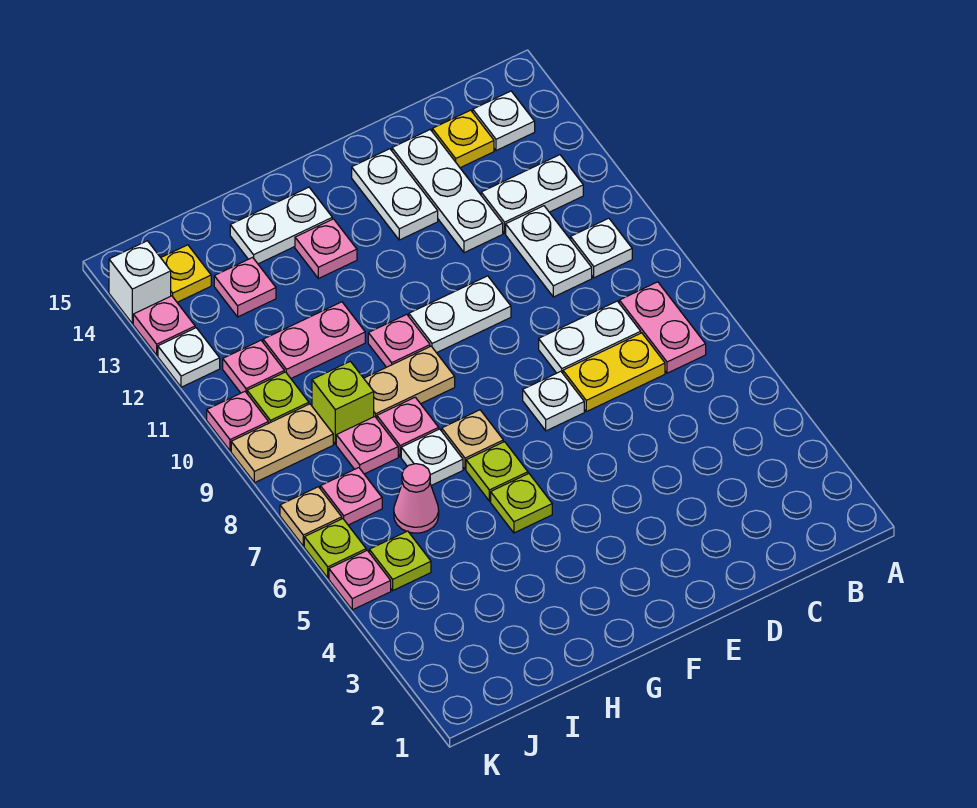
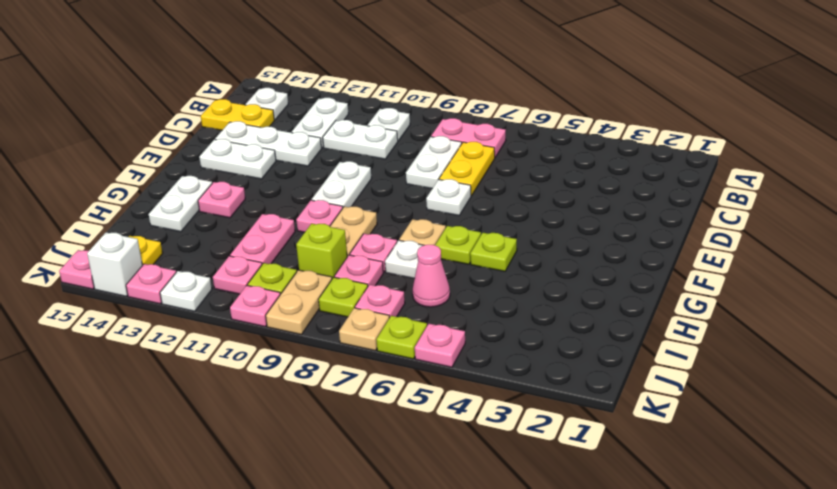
yellow plate C14 level 1 -> yellow plate C14:C15 level 1
pink plate I13 level 1 -> pink plate K15 level 1
lime plate J5 level 1 -> lime plate J8 level 1

